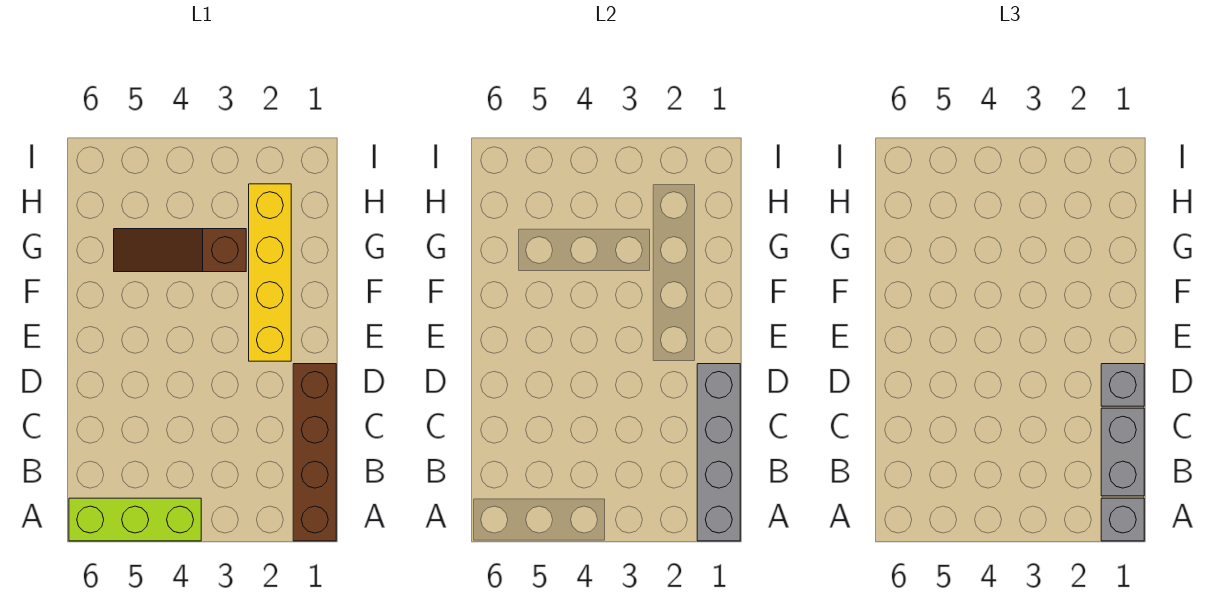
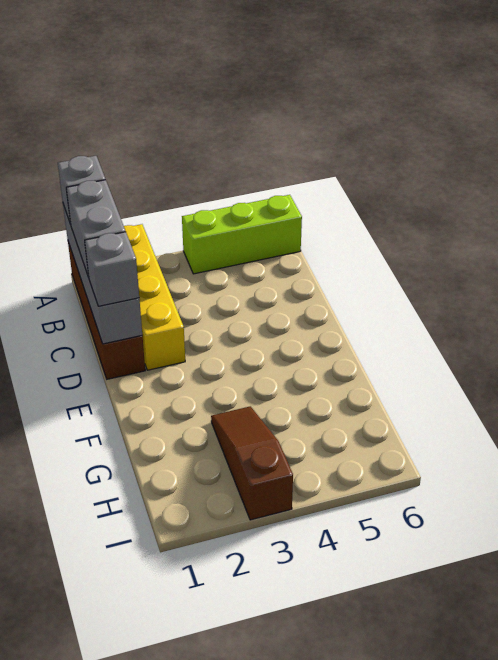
yellow brick E2:H2 level 1 -> yellow brick A2:D2 level 1
brown slope G3:G5 level 1 top 3 -> brown slope G3:I3 level 1 top I

